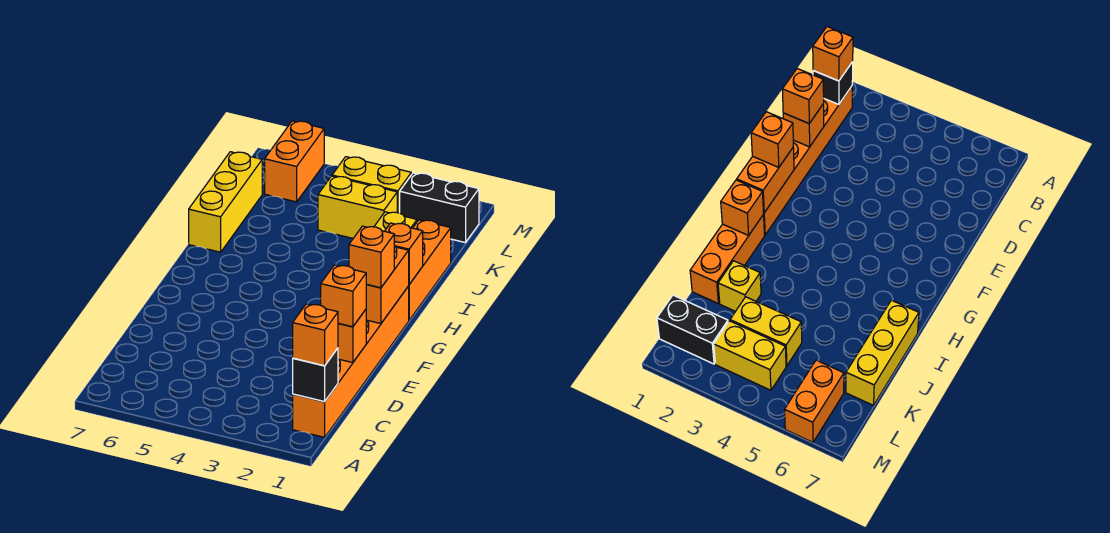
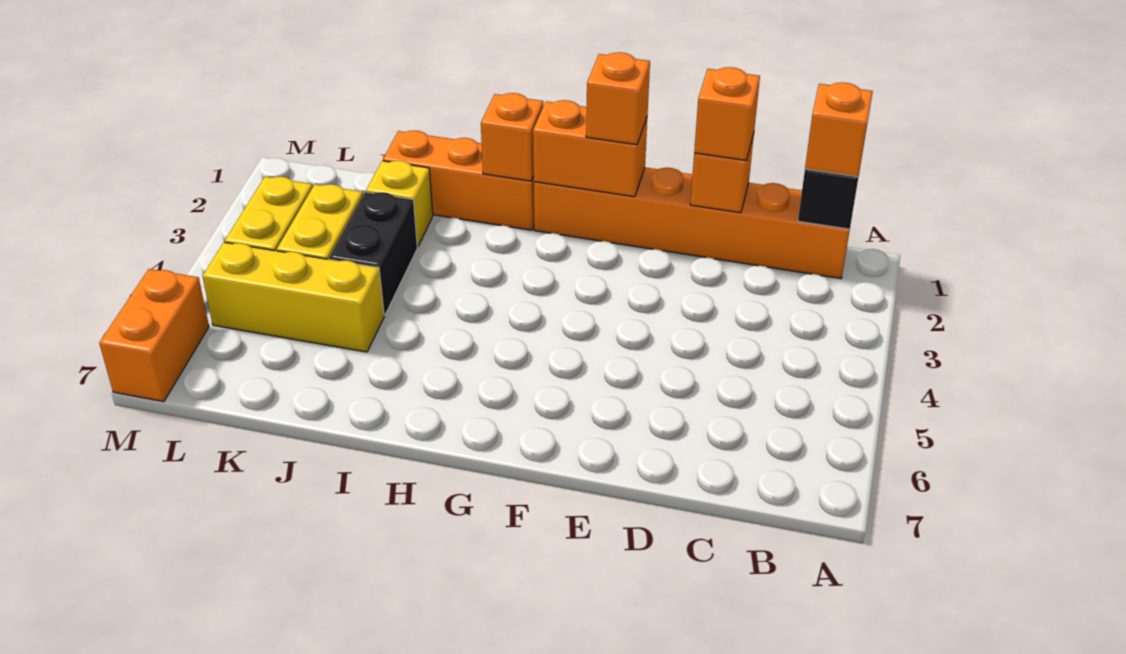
yellow brick I7:K7 level 1 -> yellow brick J5:L5 level 1
black brick L1:L2 level 1 -> black brick J3:J4 level 1
orange brick L6:M6 level 1 -> orange brick M6:M7 level 1

